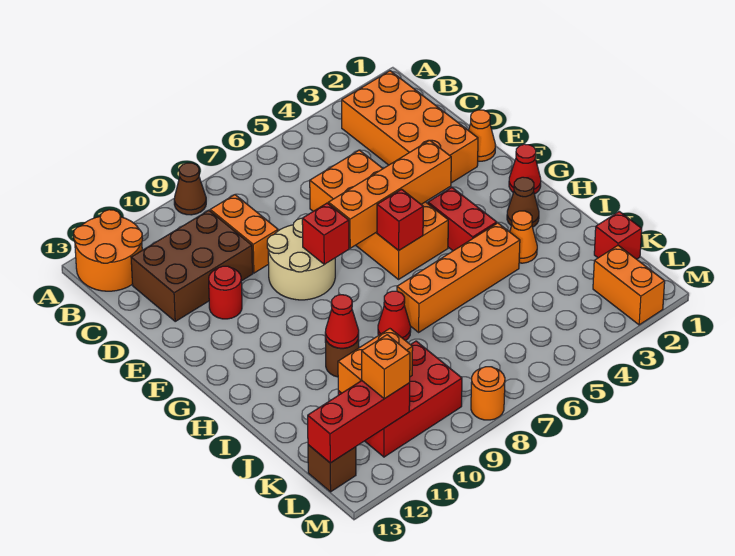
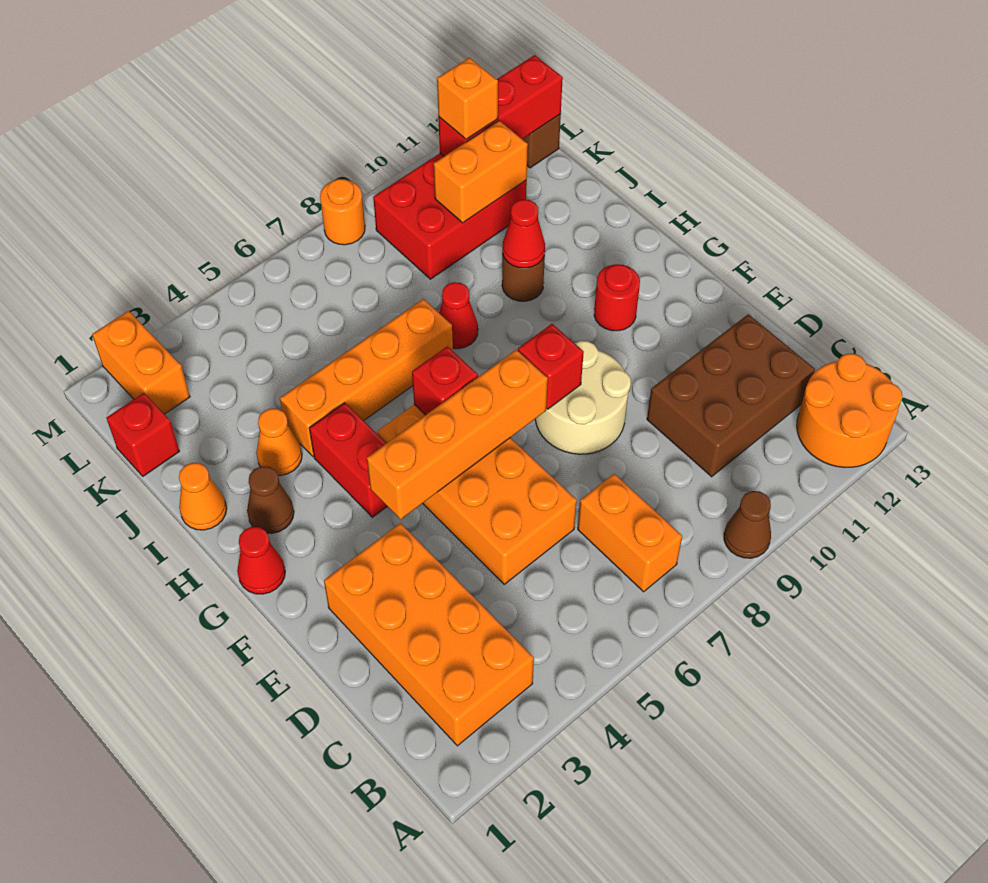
orange brick C9:D9 level 1 -> orange brick B7:C7 level 1
orange cone E1 level 1 -> orange cone I1 level 1
red round brick E11 level 1 -> red round brick G11 level 1

